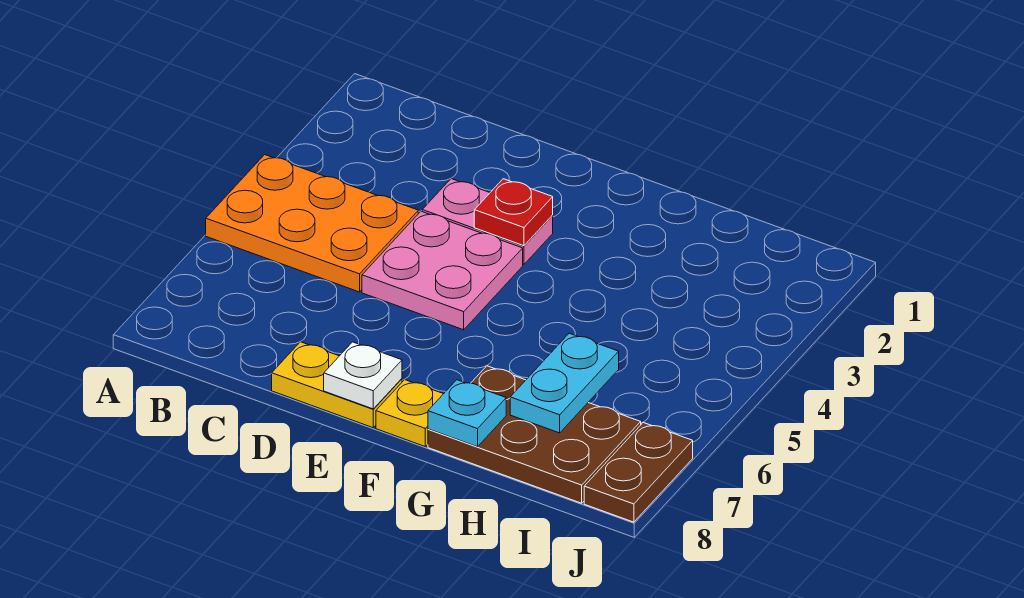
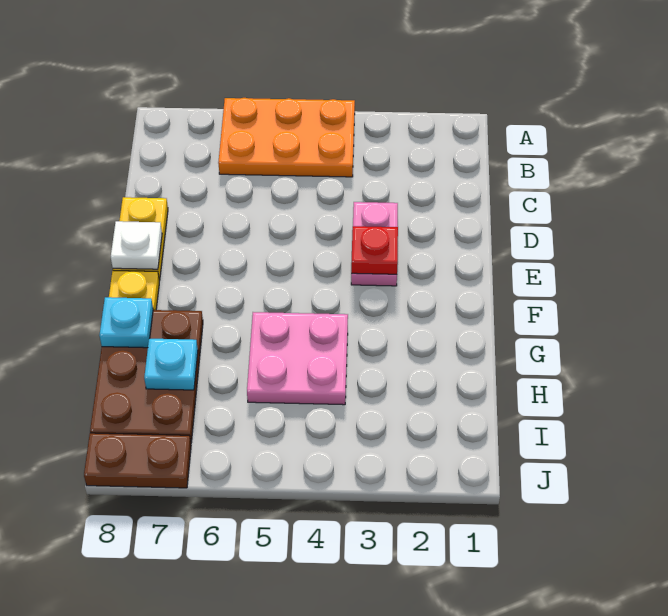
orange plate A4:C5 level 1 -> orange plate A4:B6 level 1
pink plate D4:E5 level 1 -> pink plate G4:H5 level 1
cyan plate H6:H7 level 2 -> cyan plate H7 level 2

